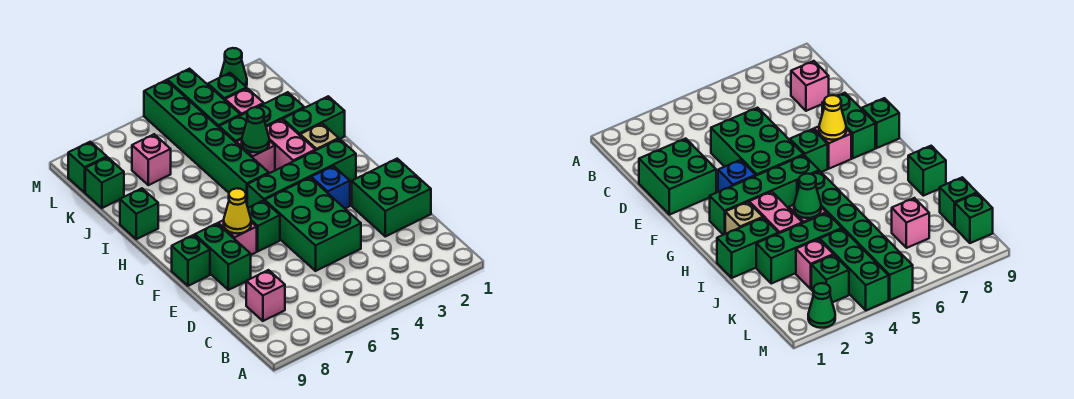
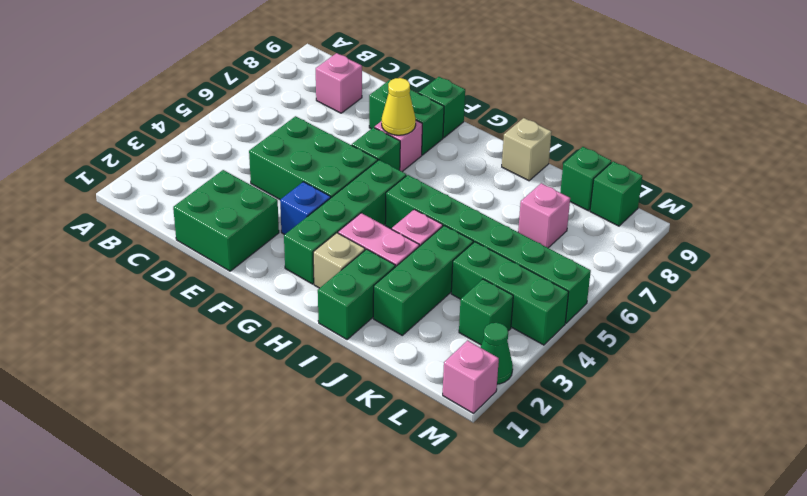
green cone I4 level 2 -> none
green brick I9 level 1 -> tan brick I9 level 1
pink brick K3 level 1 -> pink brick M1 level 1

